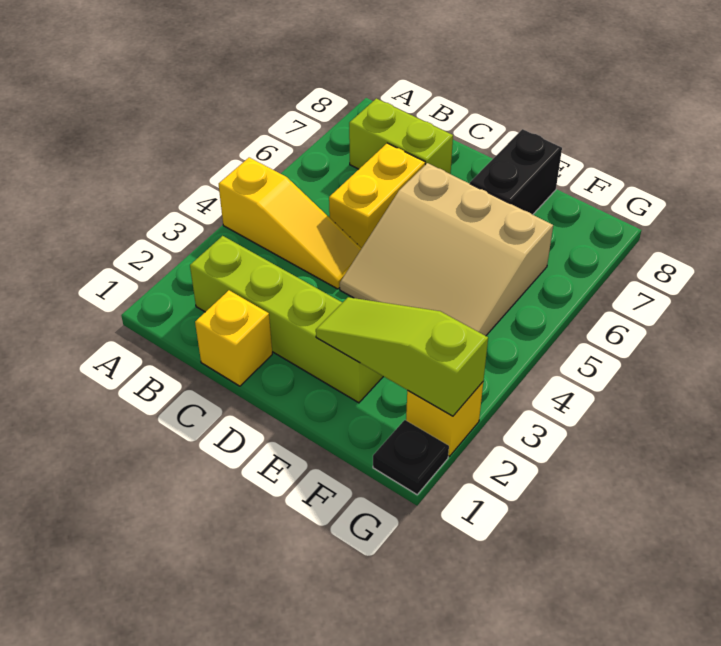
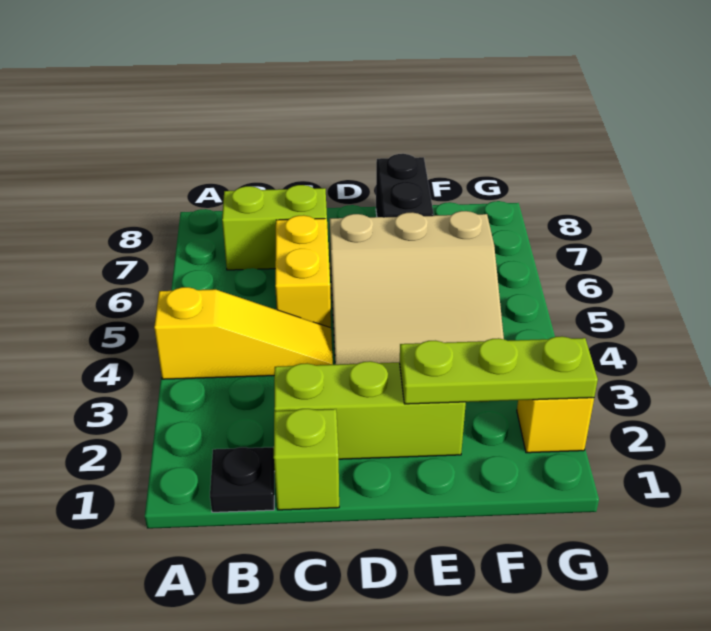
lime brick B2:E2 level 1 -> lime brick C2:E2 level 1
yellow brick C1 level 1 -> lime brick C1 level 1
lime slope E2:G2 level 2 top G -> lime plate E2:G2 level 2
black plate G1 level 1 -> black plate B1 level 1

